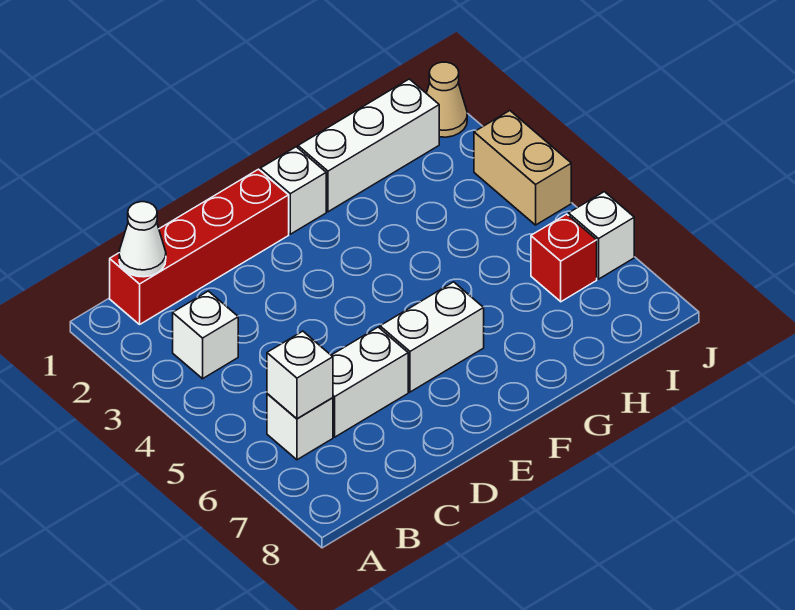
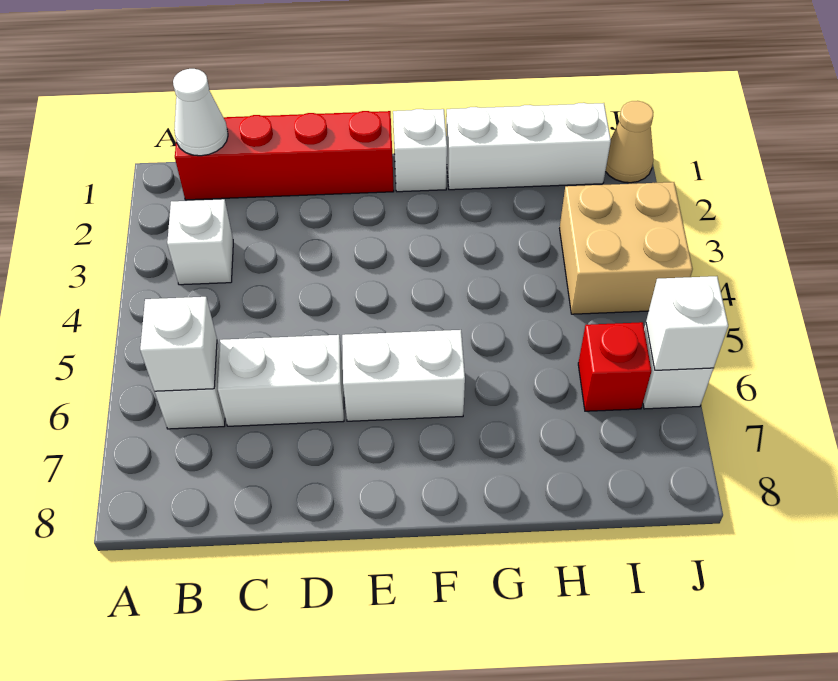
tan brick J3:J4 level 1 -> tan brick I3:J4 level 1
none -> white brick J6 level 2

